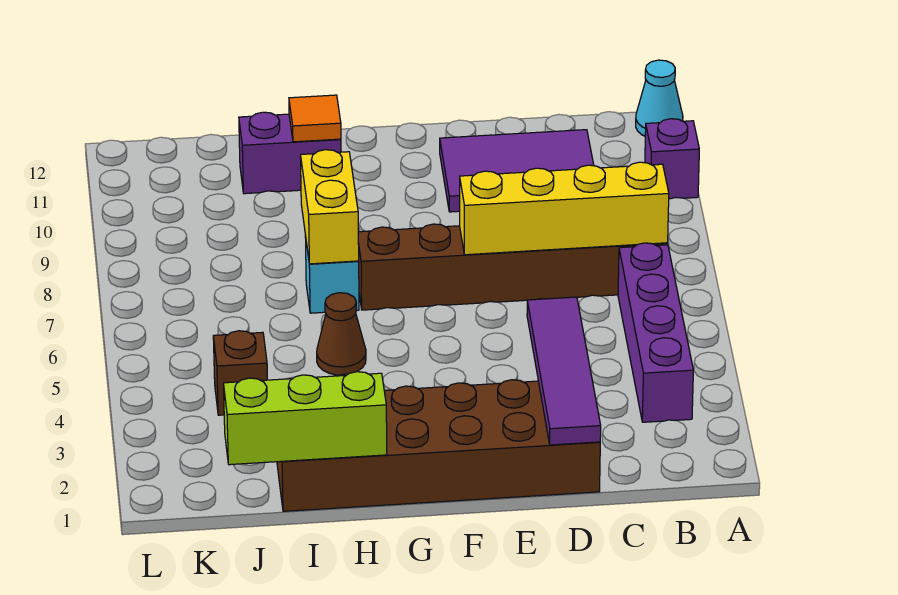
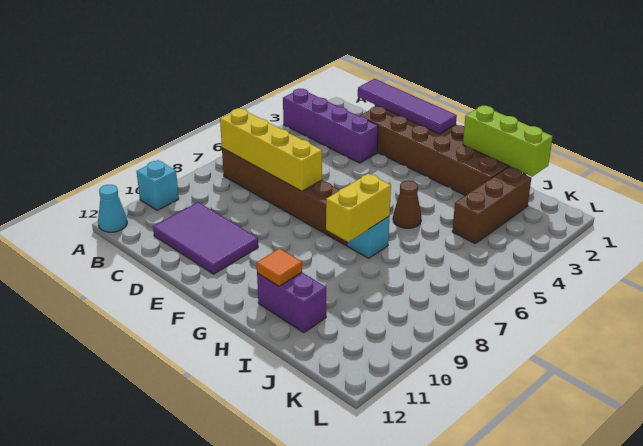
purple brick A10 level 1 -> cyan brick A10 level 1
purple brick B3:B6 level 1 -> purple brick A3:D3 level 1
purple tile D1:D4 level 2 -> purple tile C1:F1 level 2
brown brick J4 level 1 -> brown brick J2:J4 level 1

